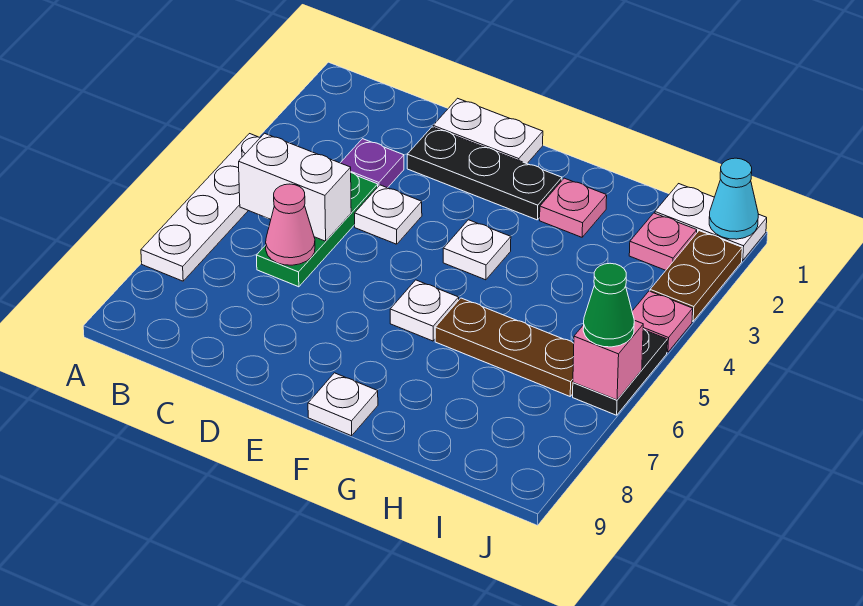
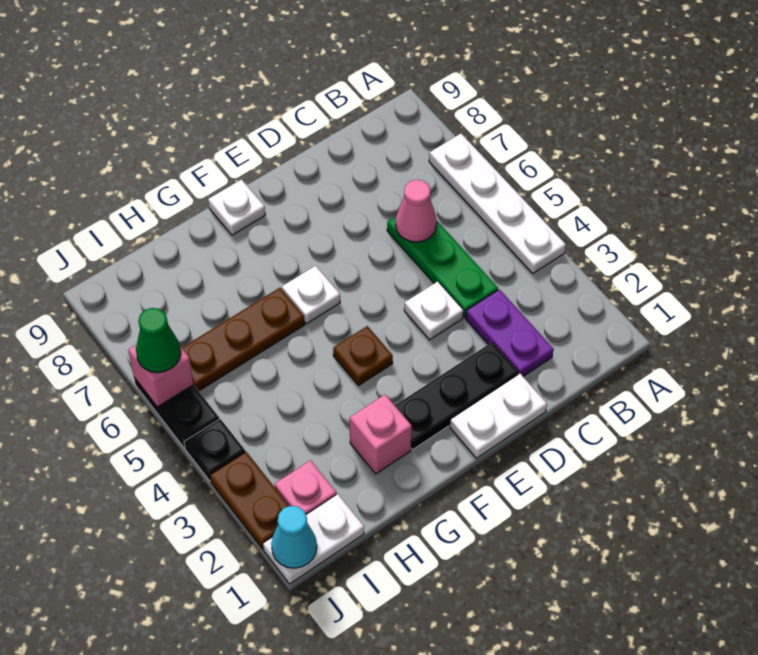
white brick B5:C5 level 2 -> none
purple plate C3 level 1 -> purple plate C2:C3 level 1
white plate F4 level 1 -> brown plate F4 level 1
pink plate G2 level 1 -> pink brick G2 level 1
pink plate J4 level 1 -> black plate J4 level 1

